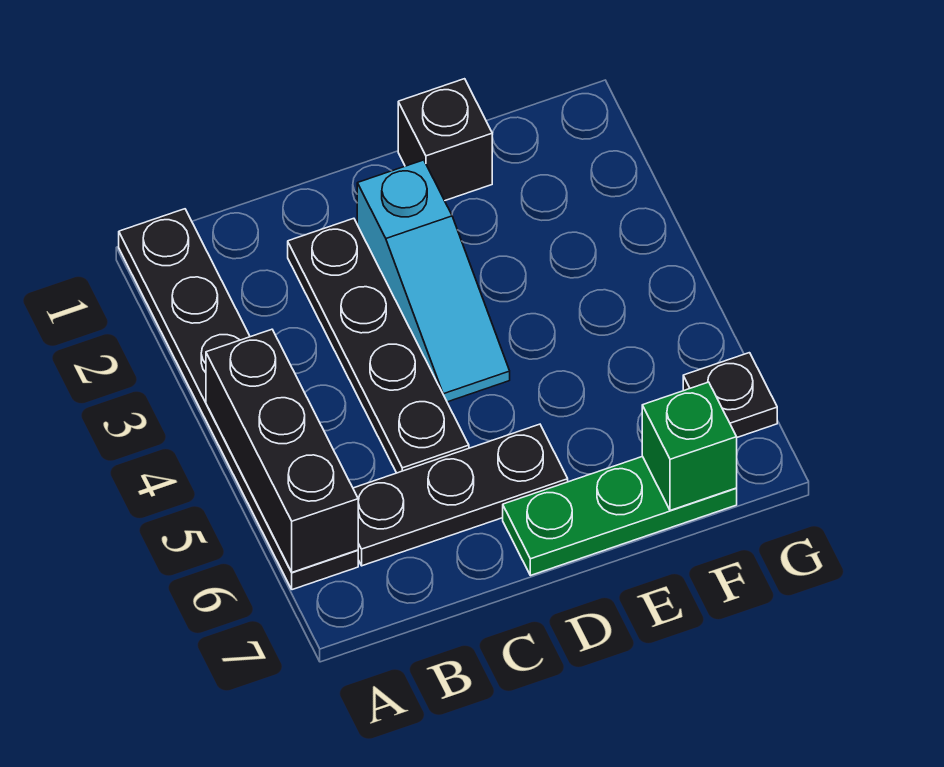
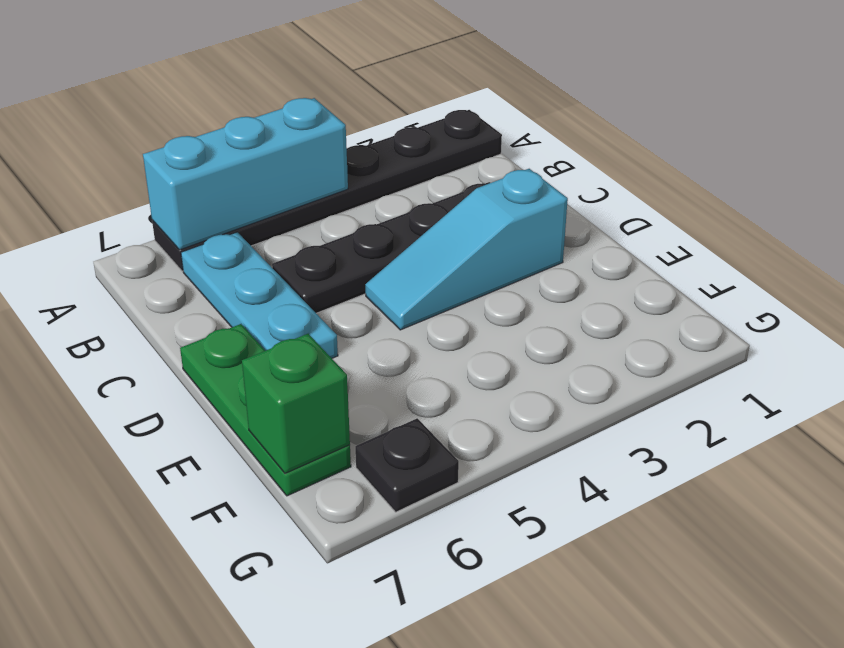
black brick A4:A6 level 2 -> cyan brick A4:A6 level 2
black plate B6:D6 level 1 -> cyan plate B6:D6 level 1
black brick E1 level 1 -> none

